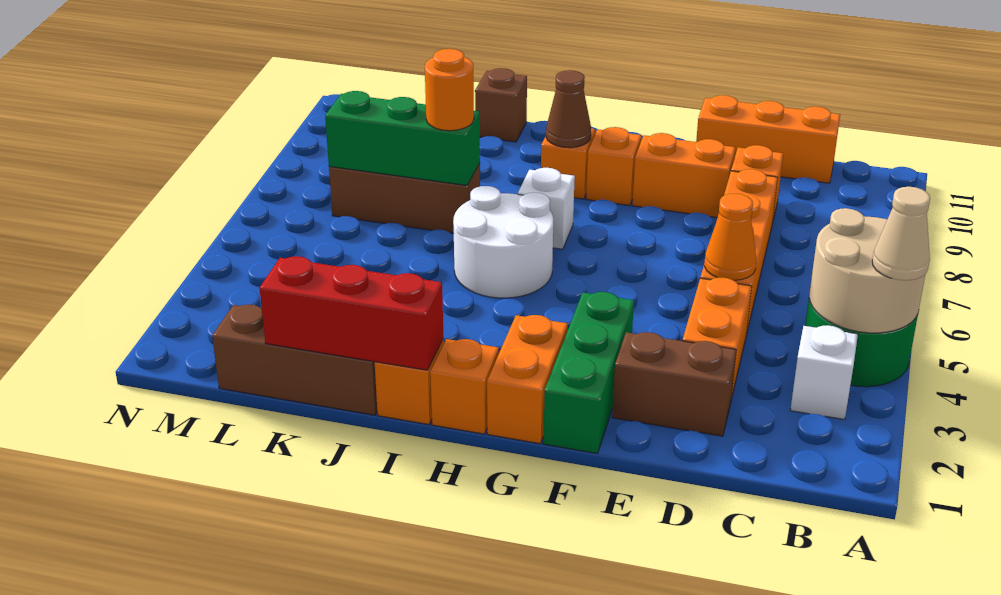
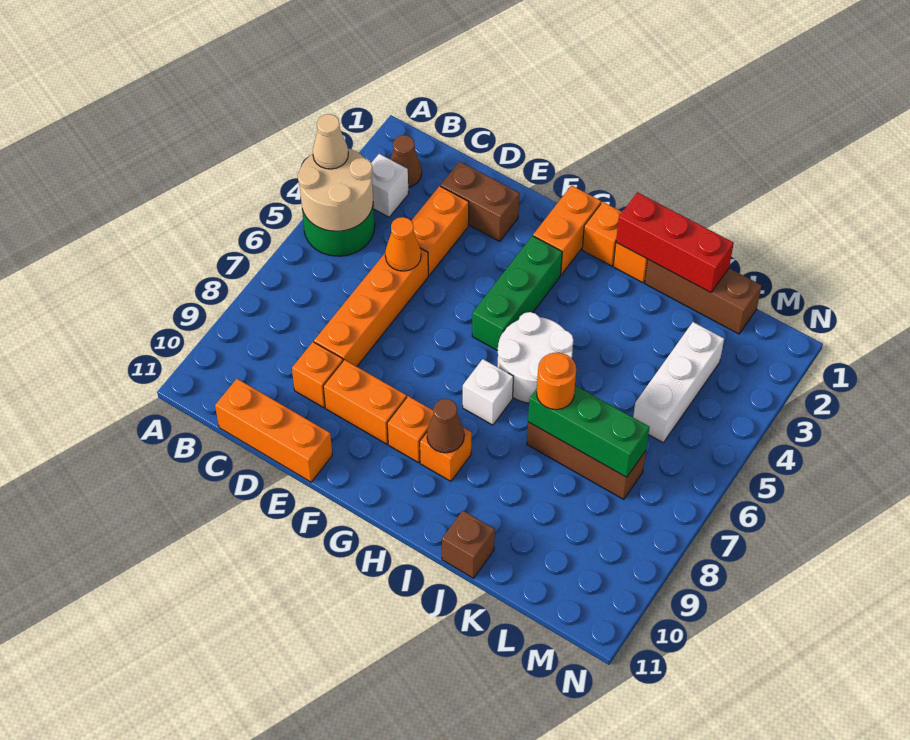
none -> brown cone B2 level 1
green brick F1:F3 level 1 -> green brick G3:G5 level 1
none -> white brick L3:L5 level 1

